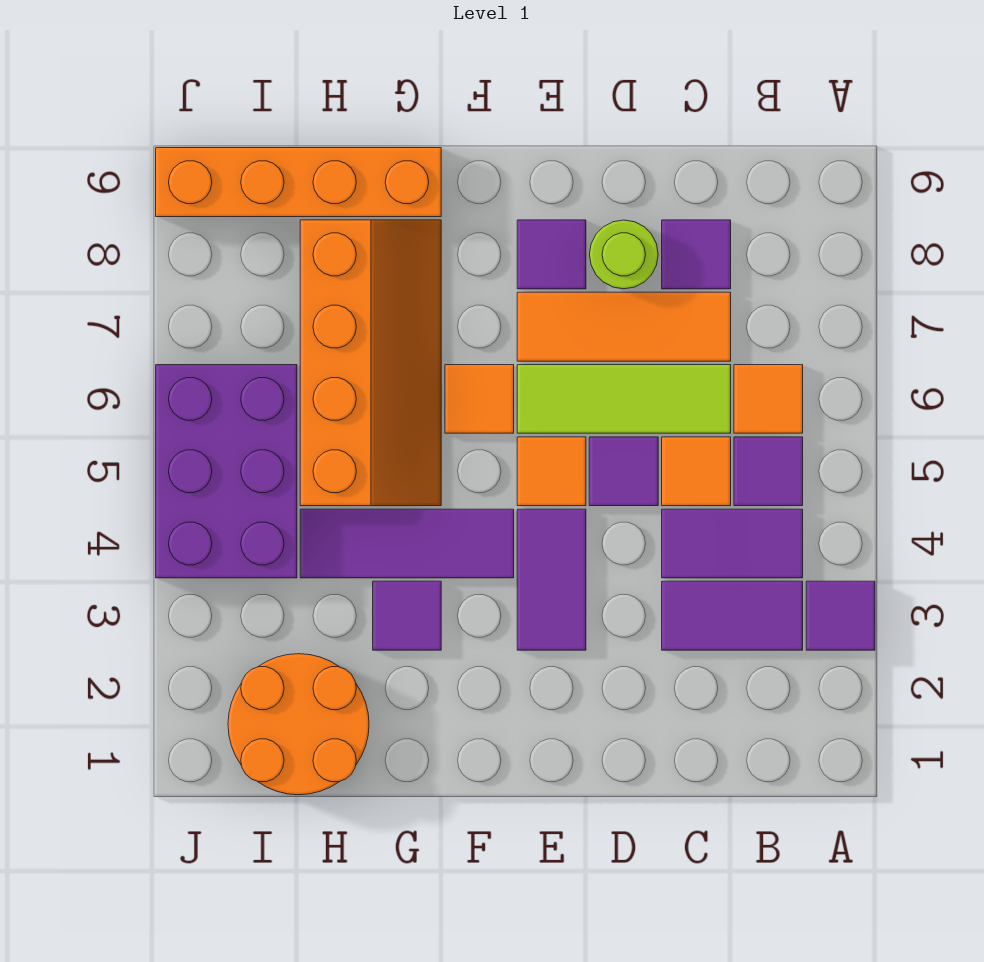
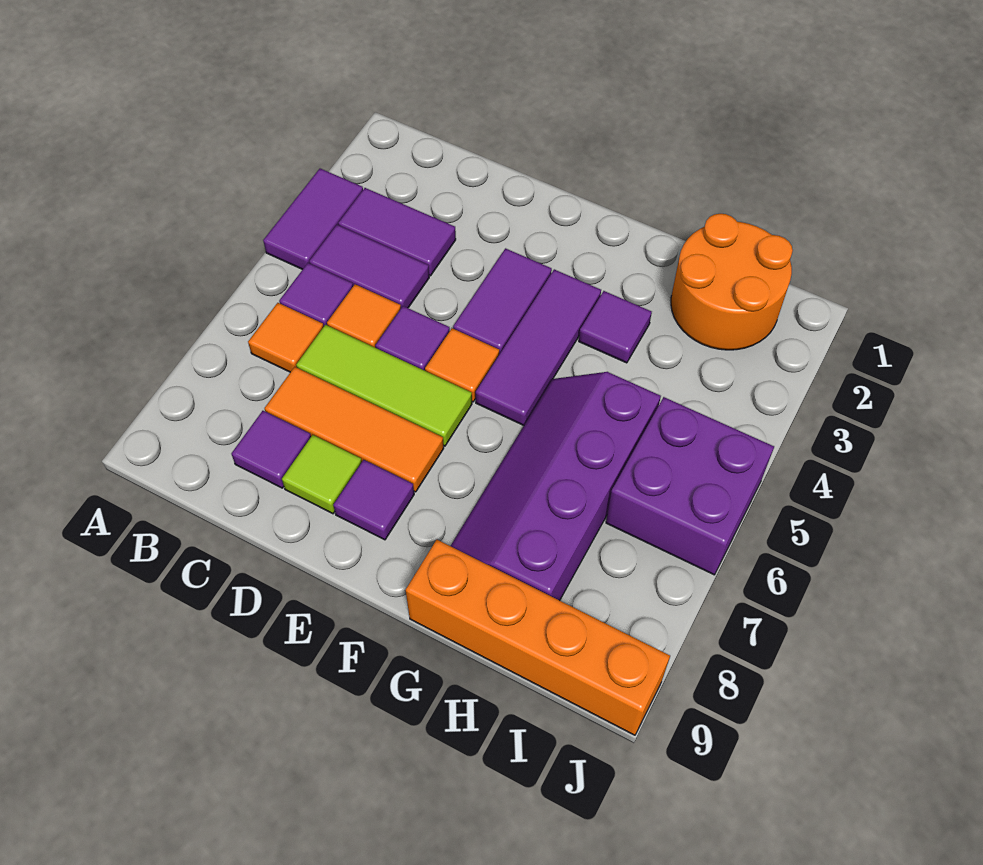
purple tile A3 level 1 -> purple tile A3:A4 level 1
lime round brick D8 level 1 -> lime tile D8 level 1
purple tile F4:H4 level 1 -> purple tile F3:F5 level 1
orange tile F6 level 1 -> none
orange slope G5:H8 level 1 top H -> purple slope G5:H8 level 1 top H
purple brick I4:J6 level 1 -> purple brick I5:J6 level 1

